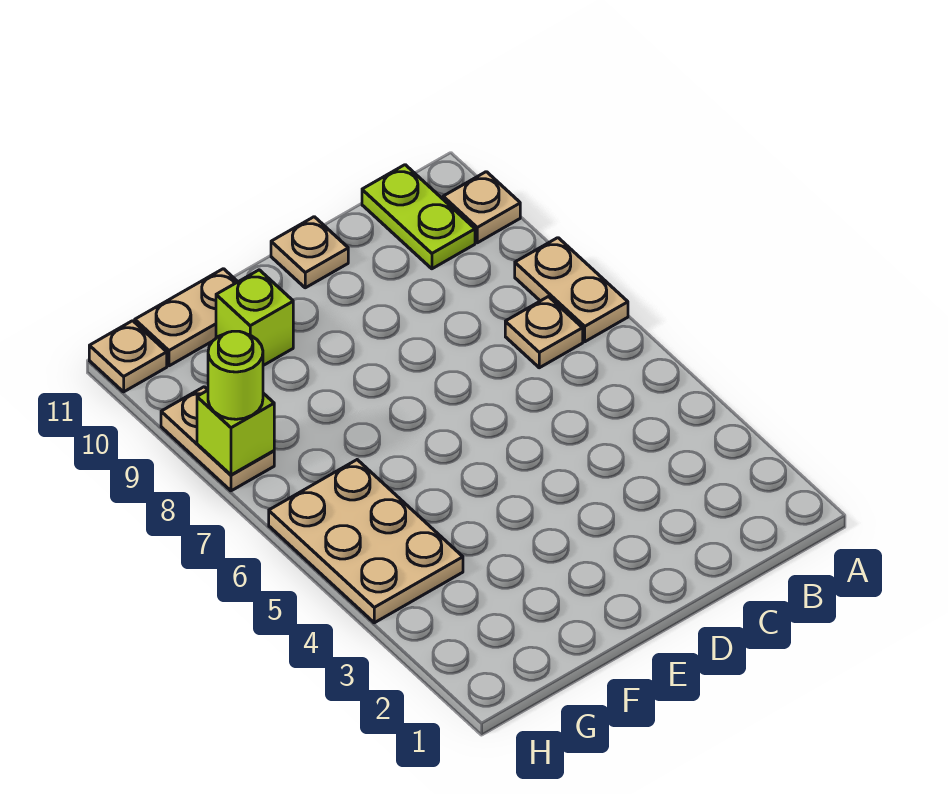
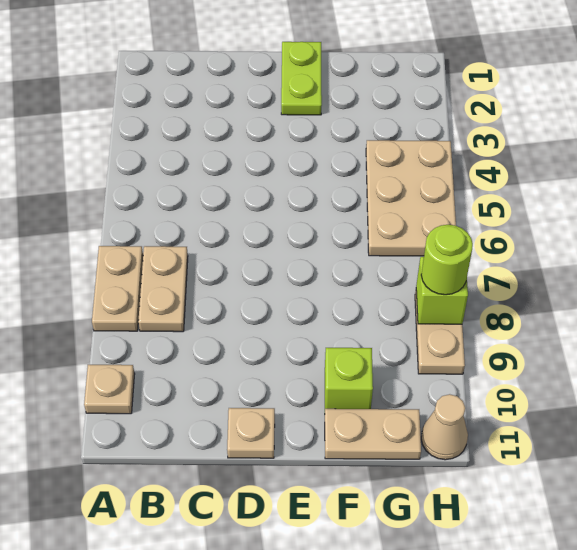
tan plate B7 level 1 -> tan plate B7:B8 level 1
lime plate B10:B11 level 1 -> lime plate E1:E2 level 1
tan plate H11 level 1 -> tan cone H11 level 1

